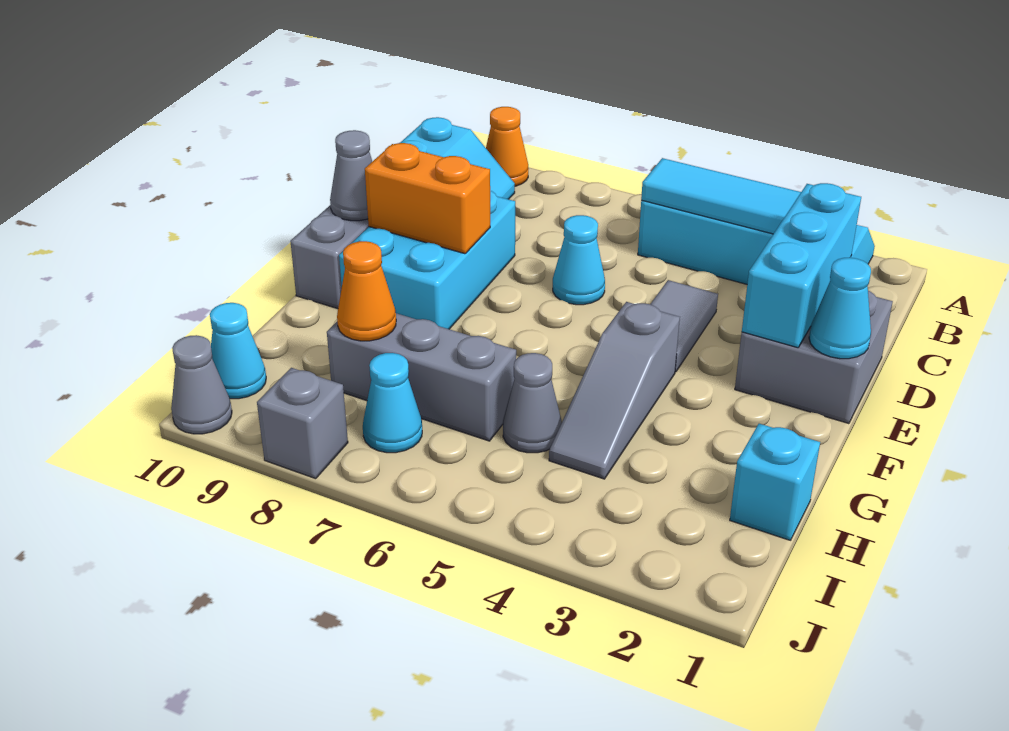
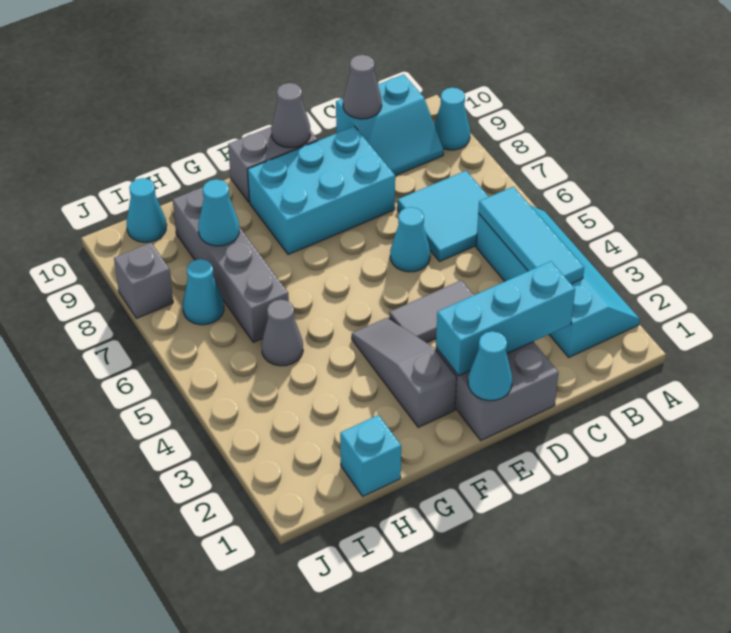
orange cone A9 level 1 -> cyan cone A9 level 1
none -> cyan tile B6:C7 level 1
orange brick E8:E9 level 2 -> none
grey slope F4:H4 level 1 top F -> grey slope F2:F4 level 1 top 2
grey brick H6:H8 level 1 -> grey brick H6:H9 level 1
orange cone H8 level 2 -> cyan cone H8 level 2
grey cone J10 level 1 -> grey cone C10 level 2

